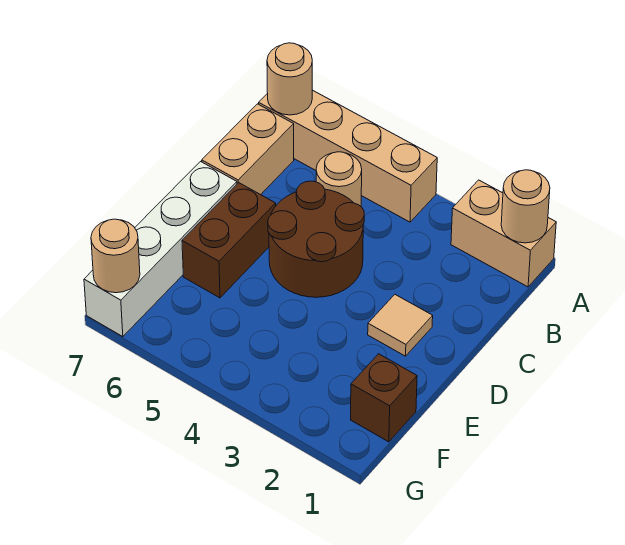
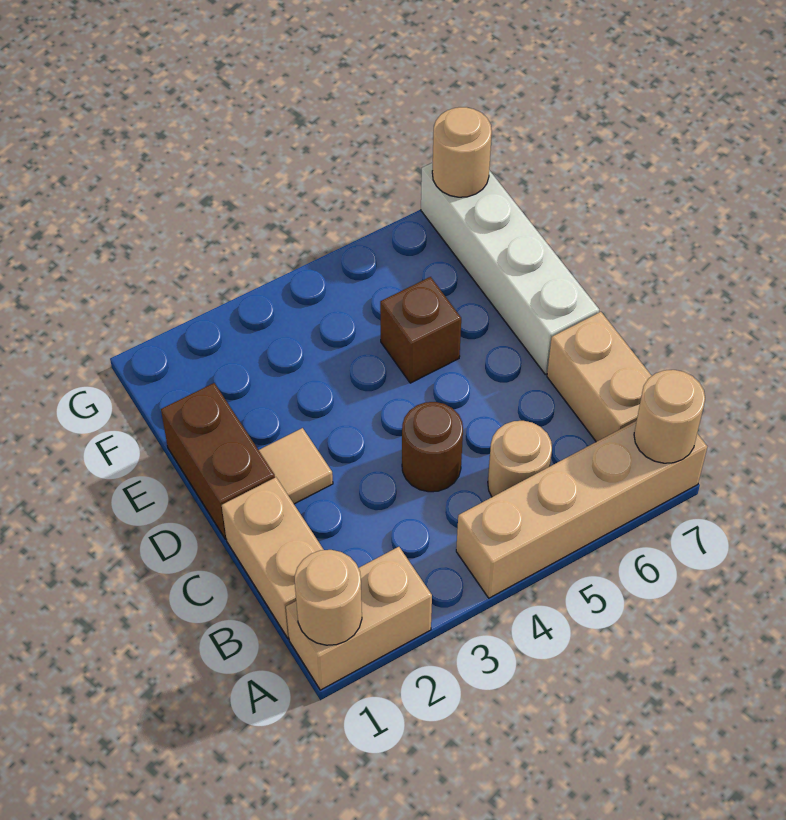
none -> tan brick B1:C1 level 1
brown round brick C4:D5 level 1 -> brown round brick C4 level 1
brown brick D6:E6 level 1 -> brown brick D1:E1 level 1
brown brick F1 level 1 -> brown brick E5 level 1

